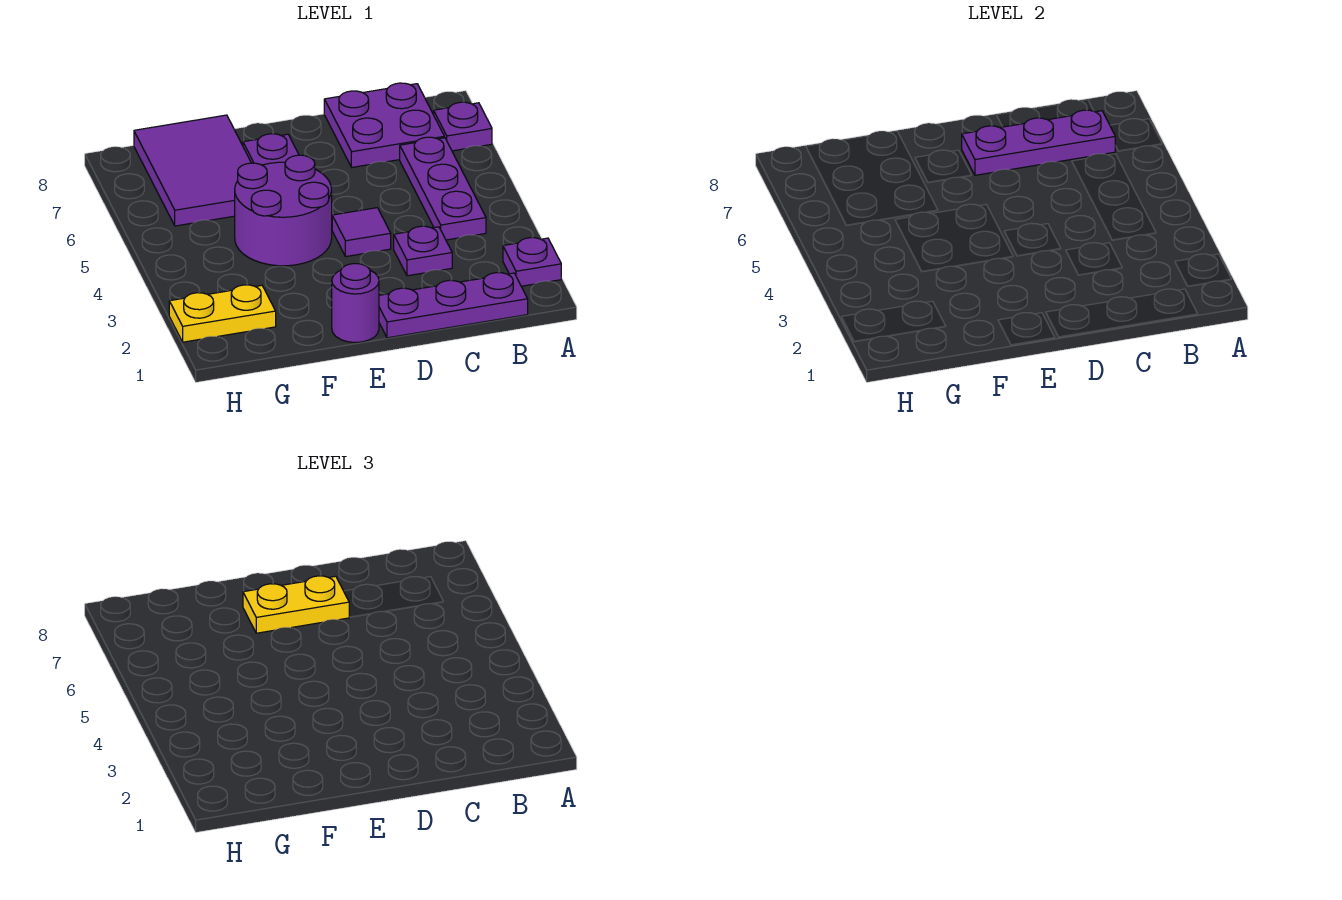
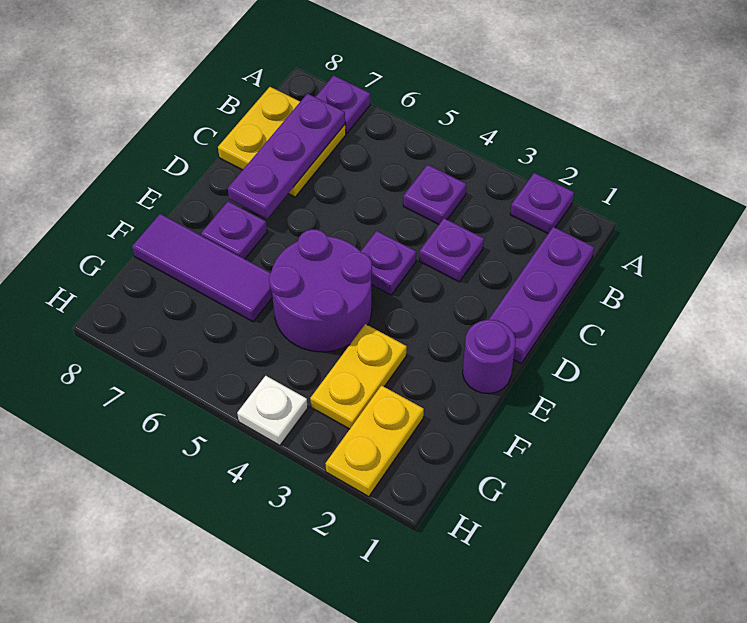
purple plate B4:B6 level 1 -> purple plate B4 level 1
purple plate B7:C8 level 1 -> yellow plate B7:C8 level 1
purple tile D4 level 1 -> purple plate D4 level 1
yellow plate D7:E7 level 3 -> yellow plate F3:G3 level 1
purple tile F6:G8 level 1 -> purple tile F6:F8 level 1
none -> white plate H4 level 1

